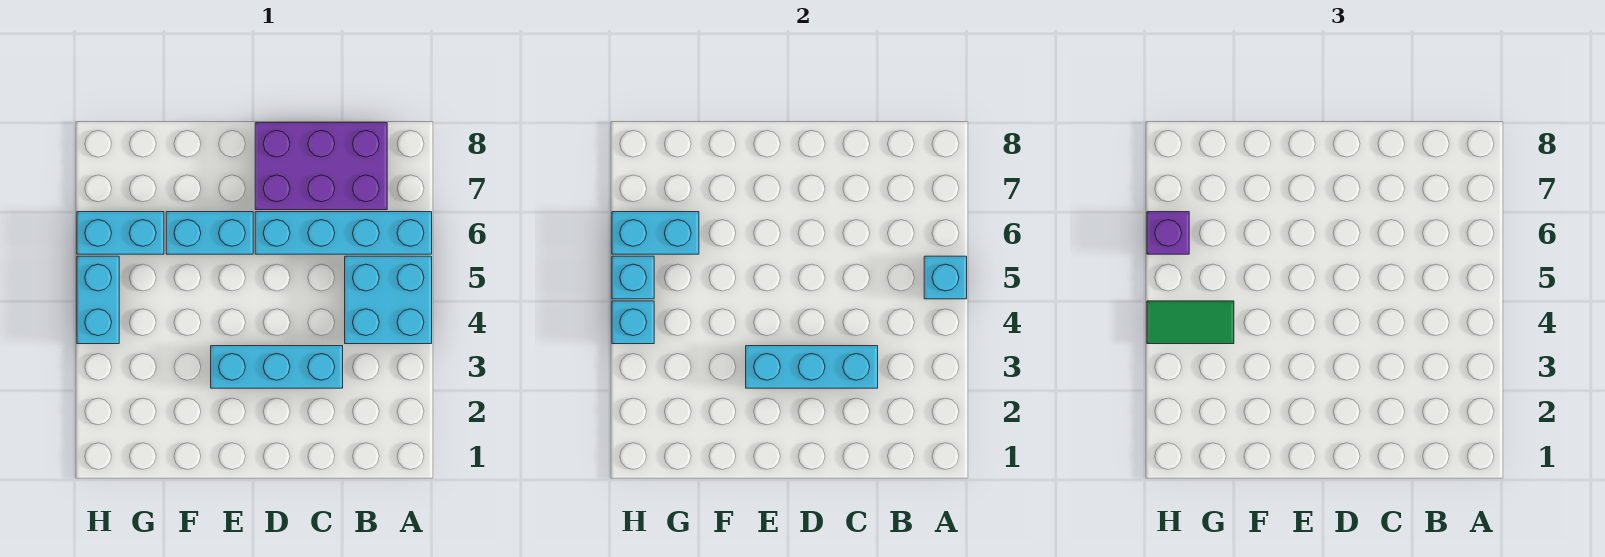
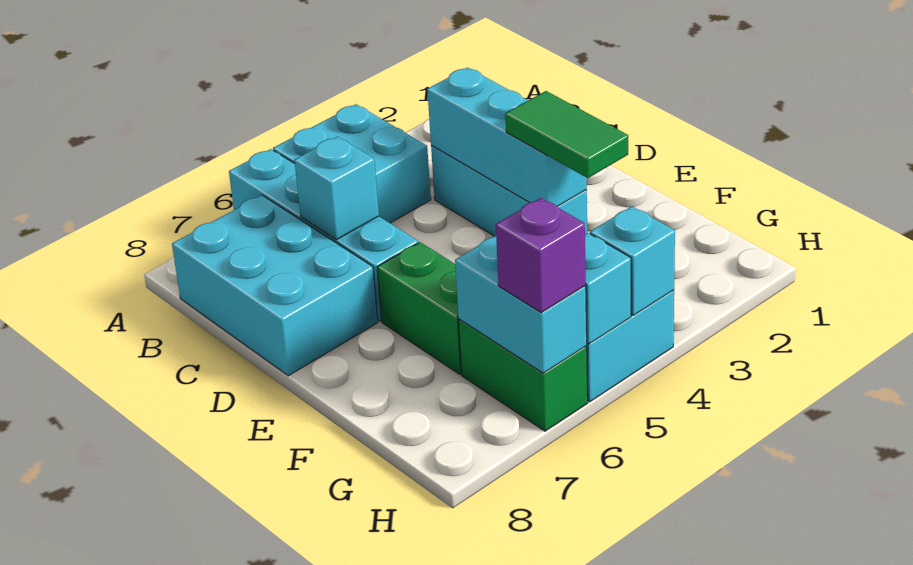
cyan brick A5 level 2 -> cyan brick C6 level 2
purple brick B7:D8 level 1 -> cyan brick B7:D8 level 1
cyan brick E6:F6 level 1 -> green brick E6:F6 level 1
green tile G4:H4 level 3 -> green tile E3:F3 level 3
cyan brick G6:H6 level 1 -> green brick G6:H6 level 1

